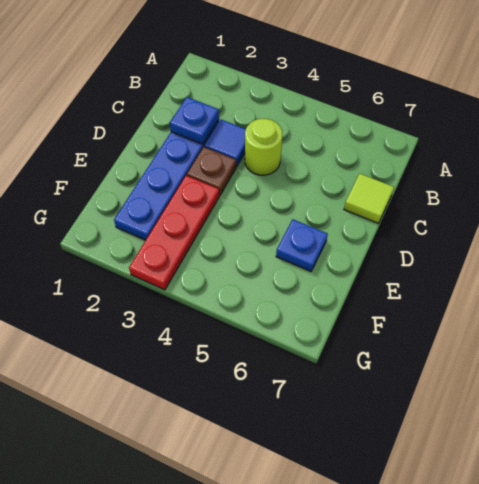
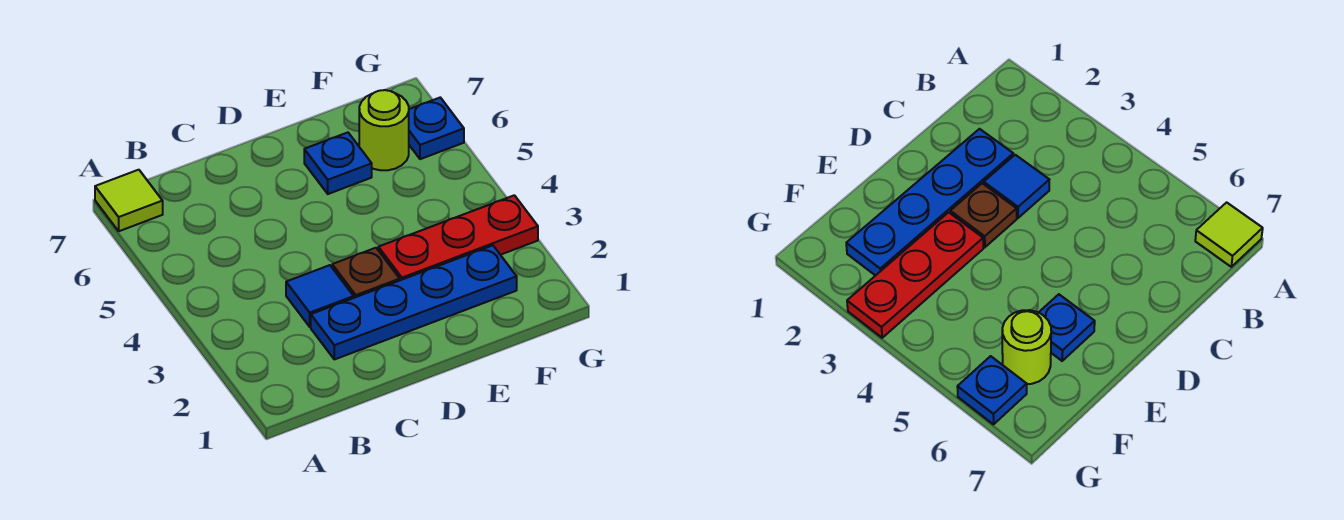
blue plate C2 level 2 -> blue plate G6 level 1
lime round brick C4 level 1 -> lime round brick F6 level 1
lime tile C7 level 1 -> lime tile A7 level 1

